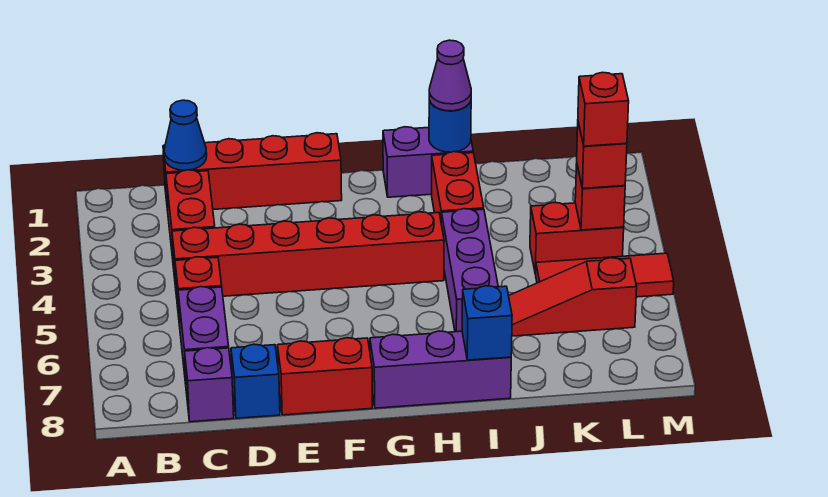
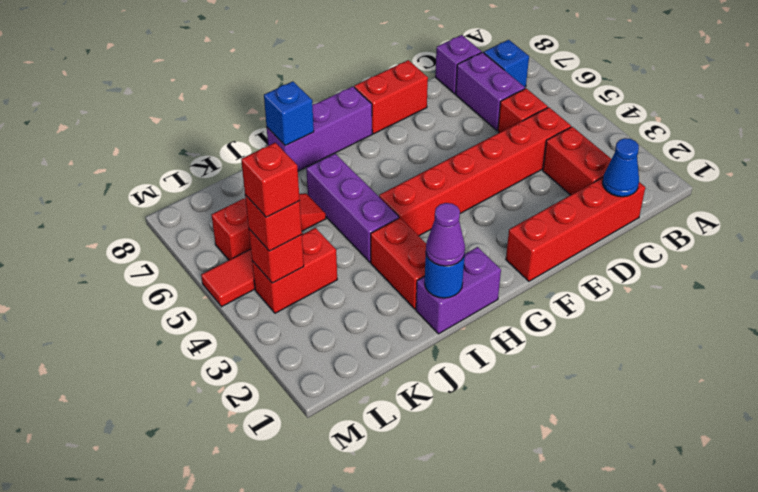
blue brick D8 level 1 -> blue brick B7 level 1

